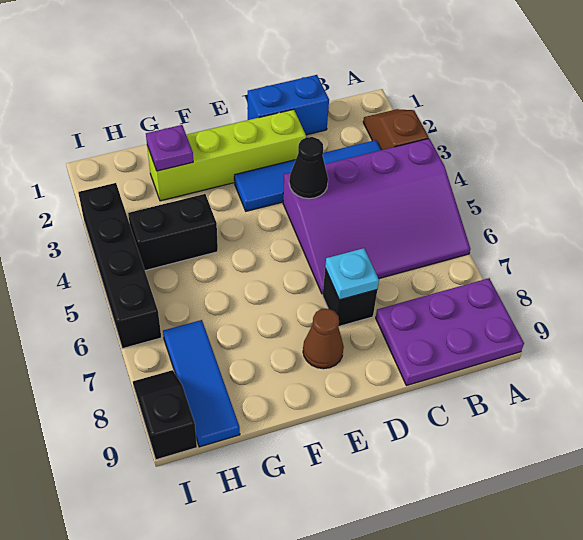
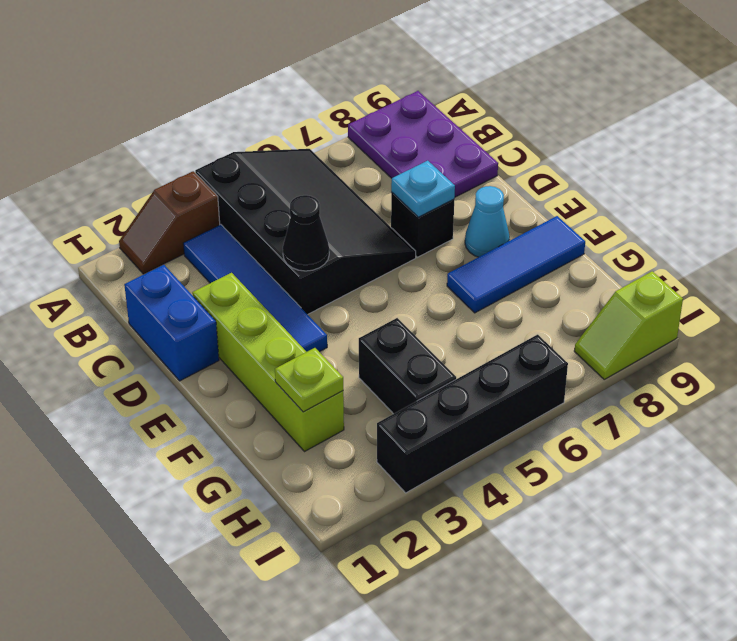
purple slope A4:D6 level 1 top 4 -> black slope A4:D6 level 1 top 4
brown cone E8 level 1 -> cyan cone E8 level 1
purple plate G2 level 2 -> lime plate G2 level 2
blue tile H7:H9 level 1 -> blue tile F7:F9 level 1
black slope I8:I9 level 1 top 9 -> lime slope I8:I9 level 1 top 9

